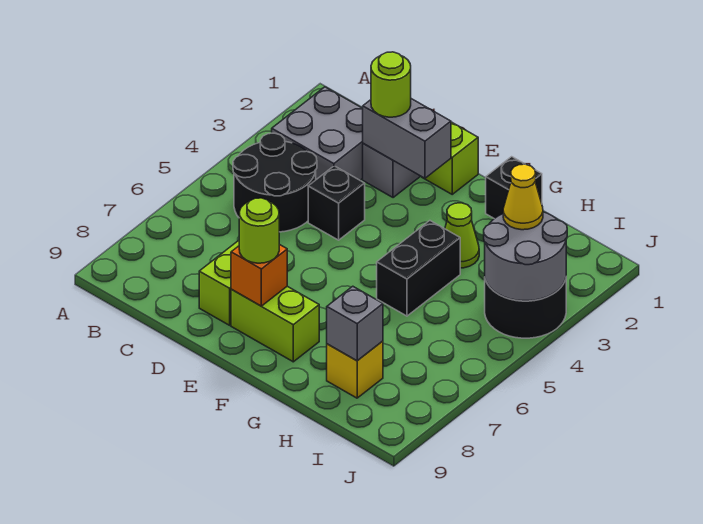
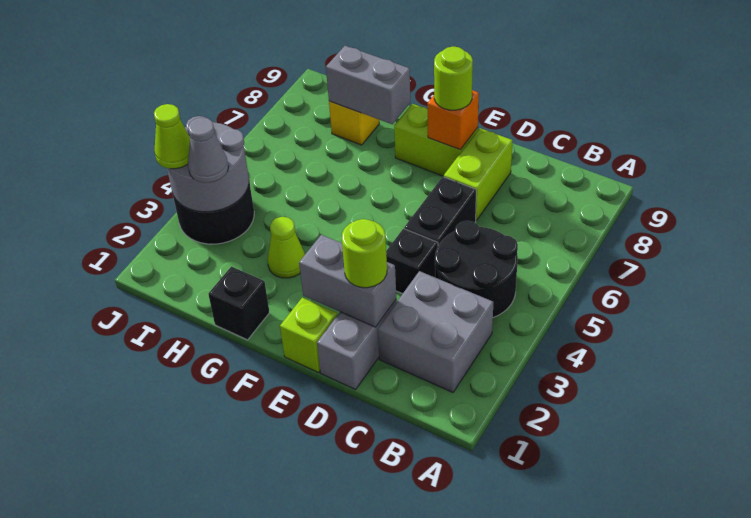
black brick G4:G5 level 1 -> black brick D5:D6 level 1
grey brick H8 level 2 -> grey brick G8:H8 level 2
yellow cone I3 level 3 -> grey cone I3 level 3
none -> lime cone J3 level 3

